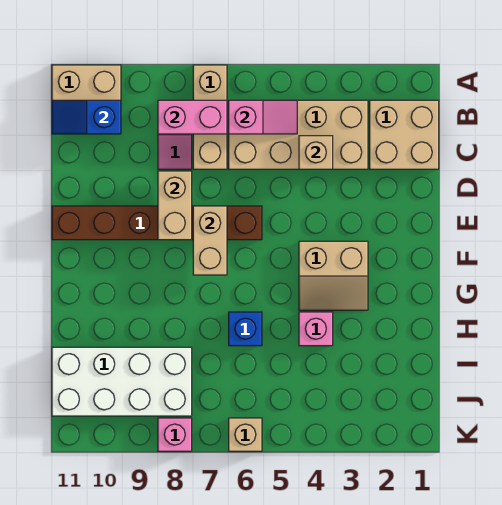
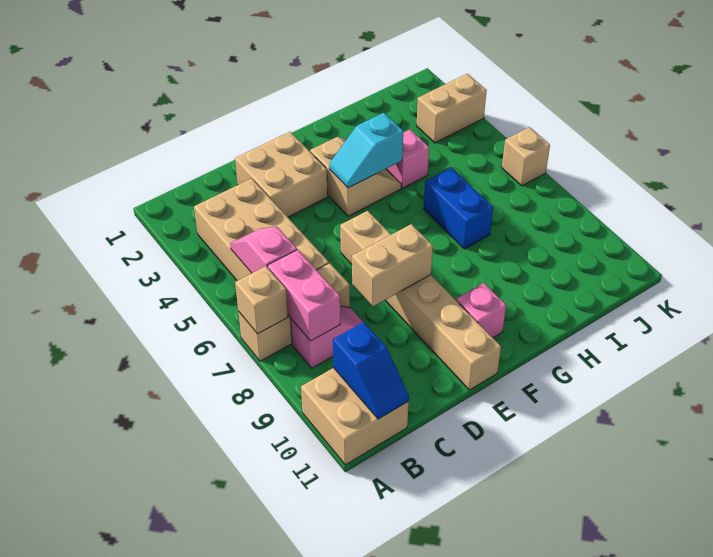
tan brick B1:C2 level 1 -> tan brick D2:E3 level 1
tan brick C4 level 2 -> tan brick A7 level 2
brown brick E6:E11 level 1 -> tan brick E6:E11 level 1
tan brick E7:F7 level 2 -> tan brick J3:K3 level 1
none -> cyan slope F4:G4 level 2 top G
blue brick H6 level 1 -> blue brick H6:H7 level 1
white brick I8:J11 level 1 -> none
pink brick K8 level 1 -> pink brick F10 level 1

